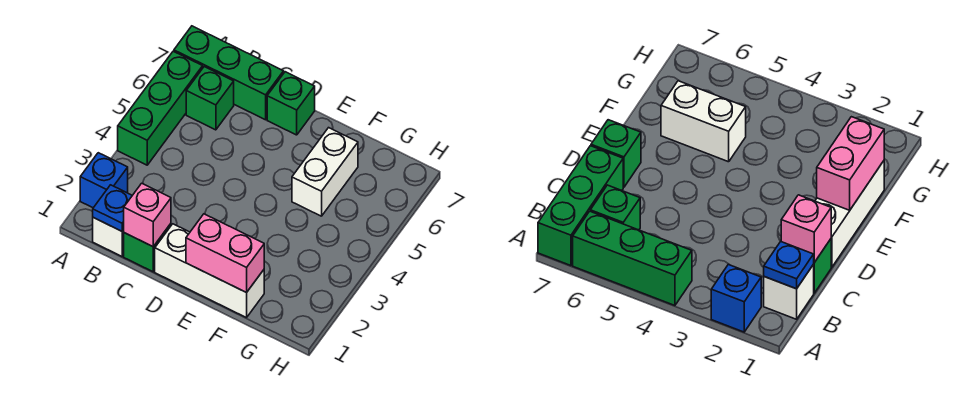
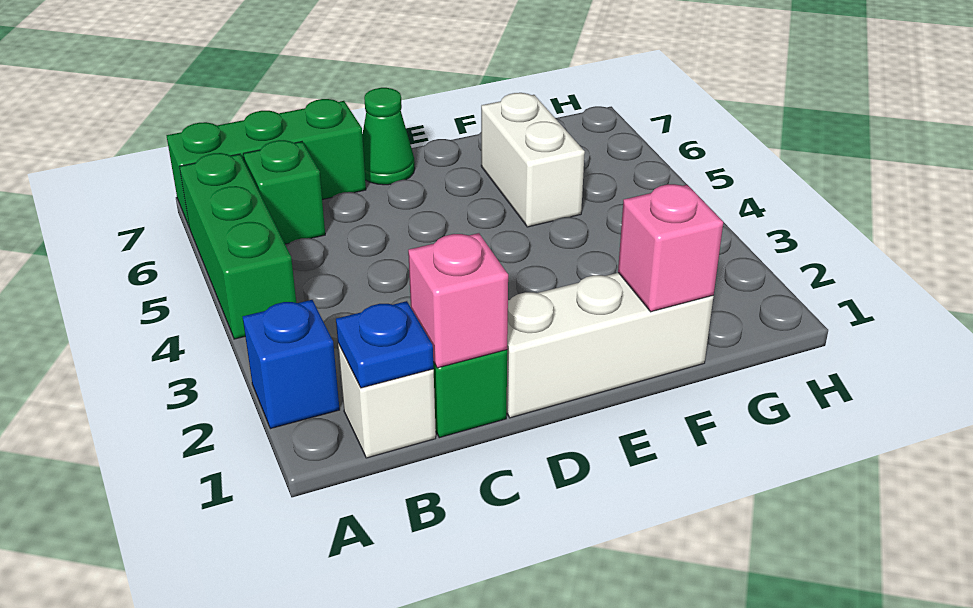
green brick D7 level 1 -> green cone D7 level 1
pink brick E1:F1 level 2 -> pink brick F1 level 2

